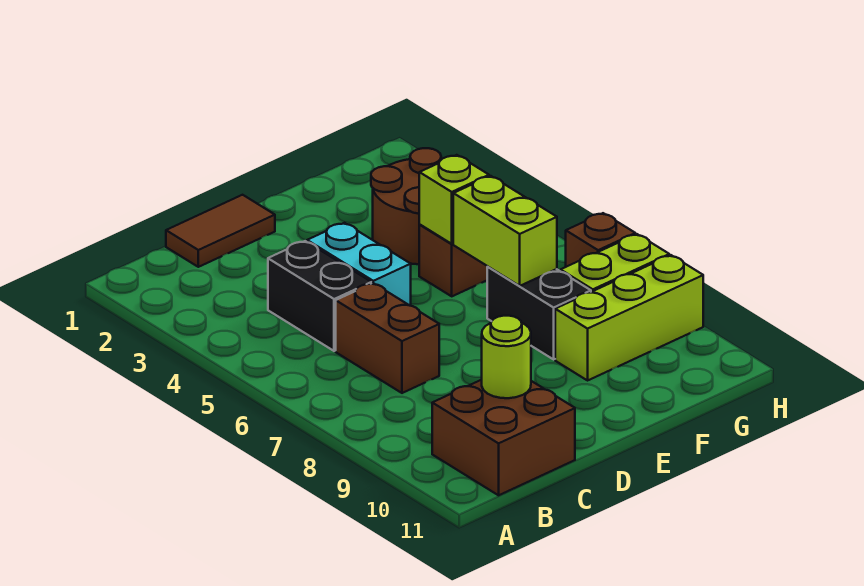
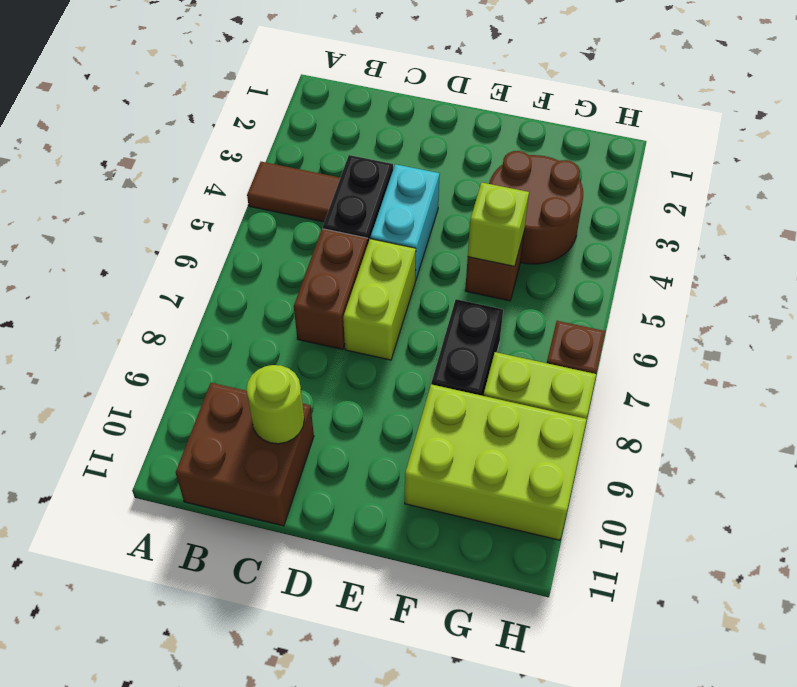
brown tile C1:D1 level 1 -> brown tile A4:B4 level 1
lime brick F6:F7 level 2 -> lime brick D6:D7 level 1
lime brick F9:H9 level 1 -> lime brick F9:H10 level 1

